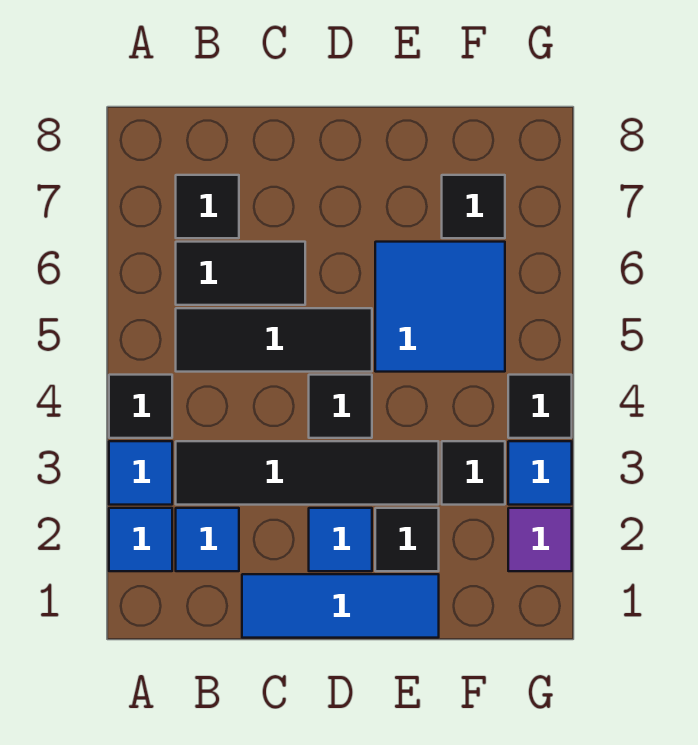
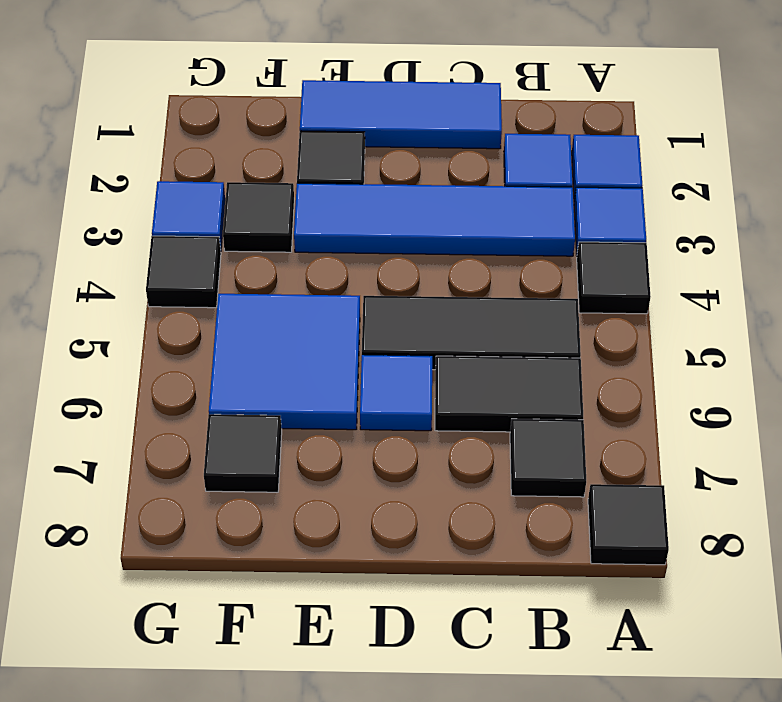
black tile B3:E3 level 1 -> blue tile B3:E3 level 1
blue tile D2 level 1 -> blue tile D6 level 1
black tile D4 level 1 -> black tile A8 level 1
purple tile G2 level 1 -> none

